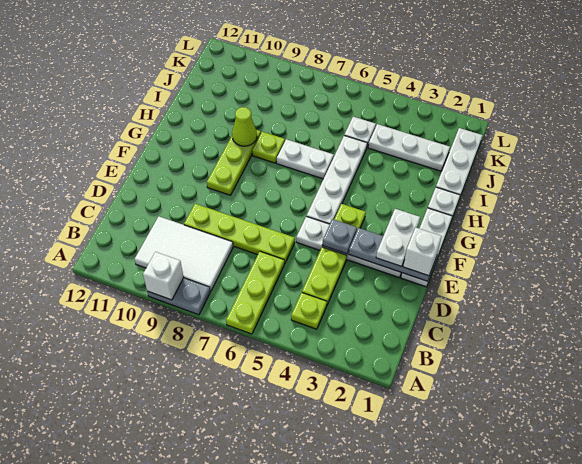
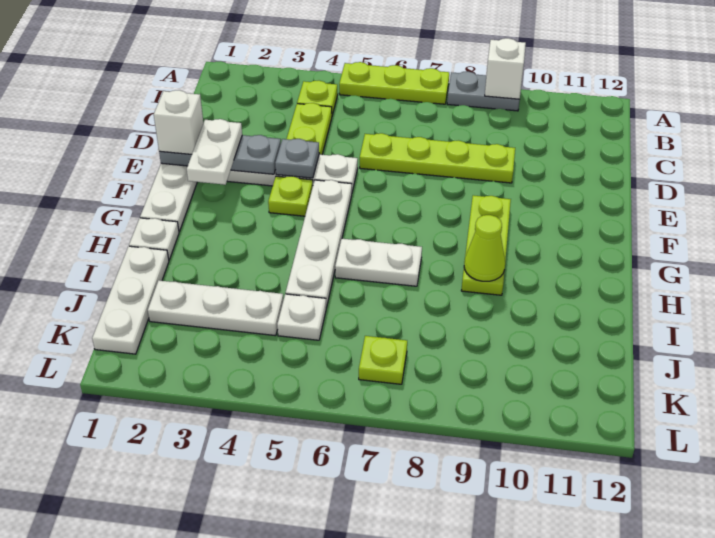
lime plate A6:C6 level 1 -> lime plate A5:A7 level 1
white tile B8:C10 level 1 -> none
lime plate H8 level 1 -> lime plate K7 level 1

